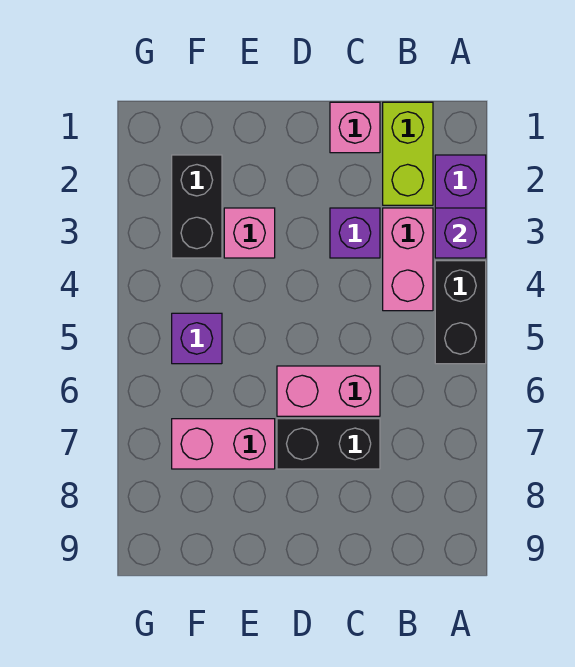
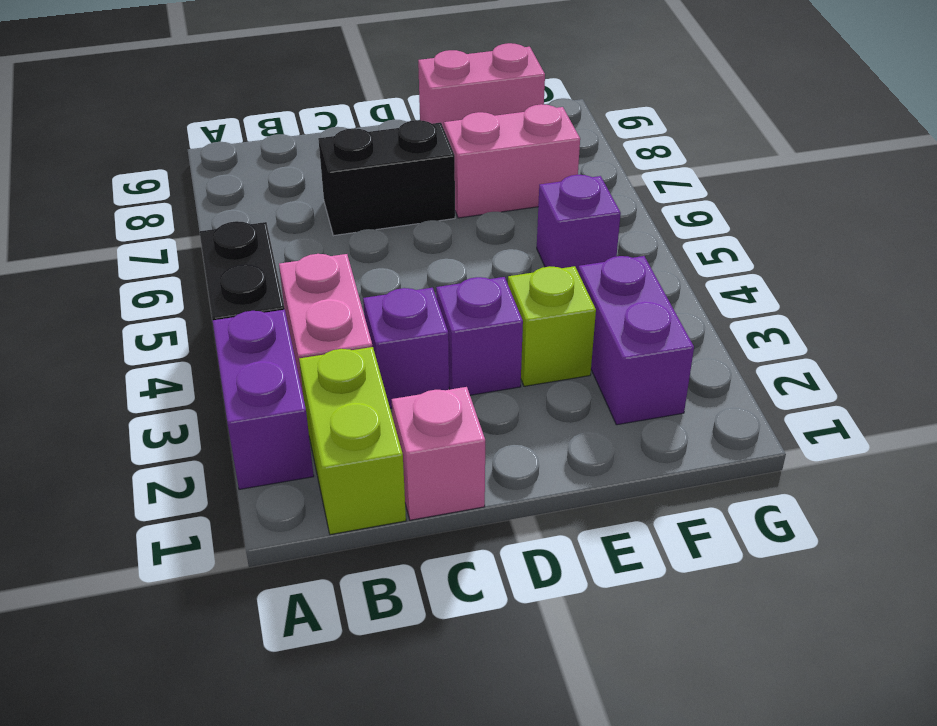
purple brick A3 level 2 -> purple brick D3 level 1
pink brick C6:D6 level 1 -> pink brick E9:F9 level 1
pink brick E3 level 1 -> lime brick E3 level 1
black brick F2:F3 level 1 -> purple brick F2:F3 level 1

